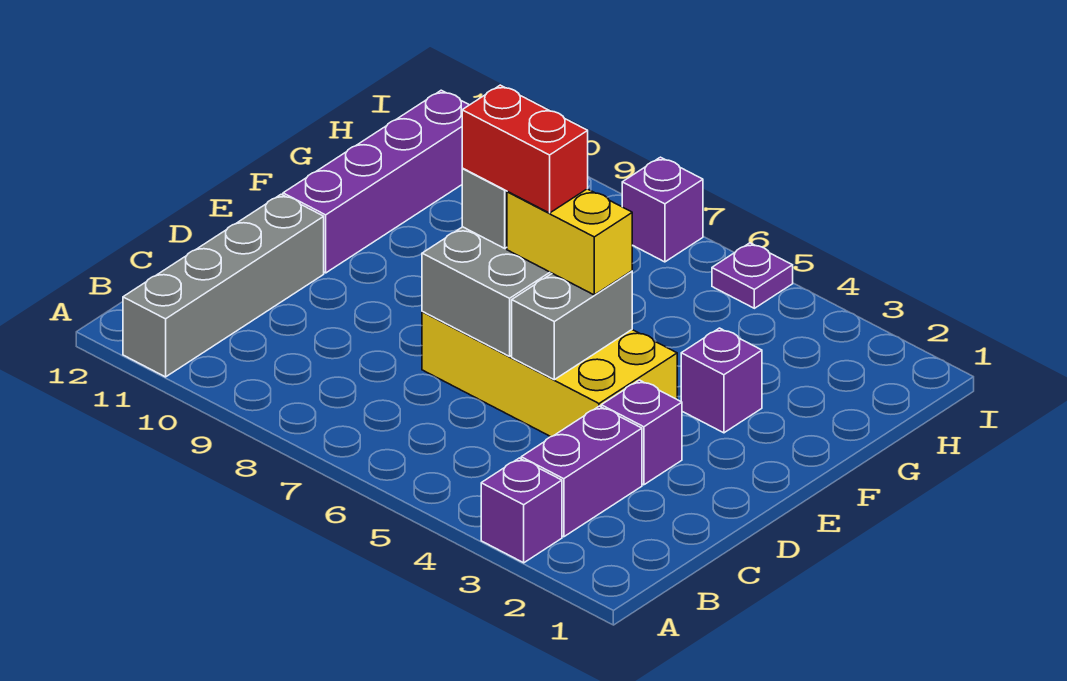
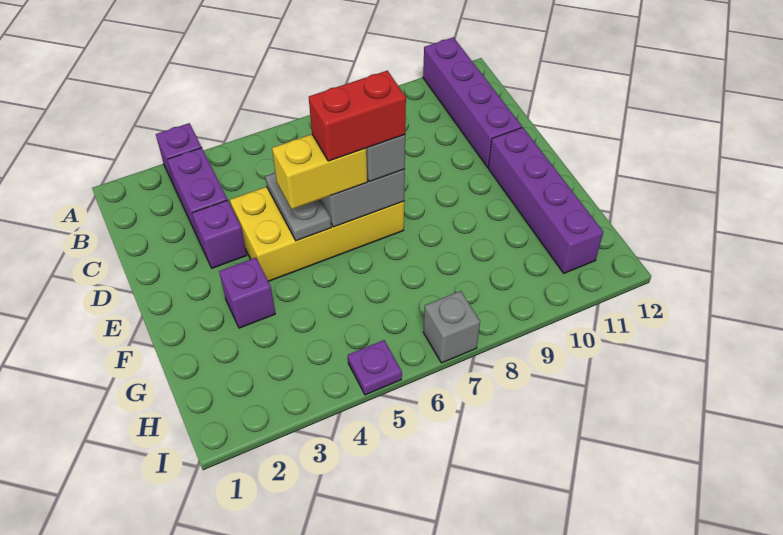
grey brick A11:D11 level 1 -> purple brick A11:D11 level 1
grey brick D5:E5 level 2 -> grey plate D5:E5 level 2
purple brick I7 level 1 -> grey brick I7 level 1

